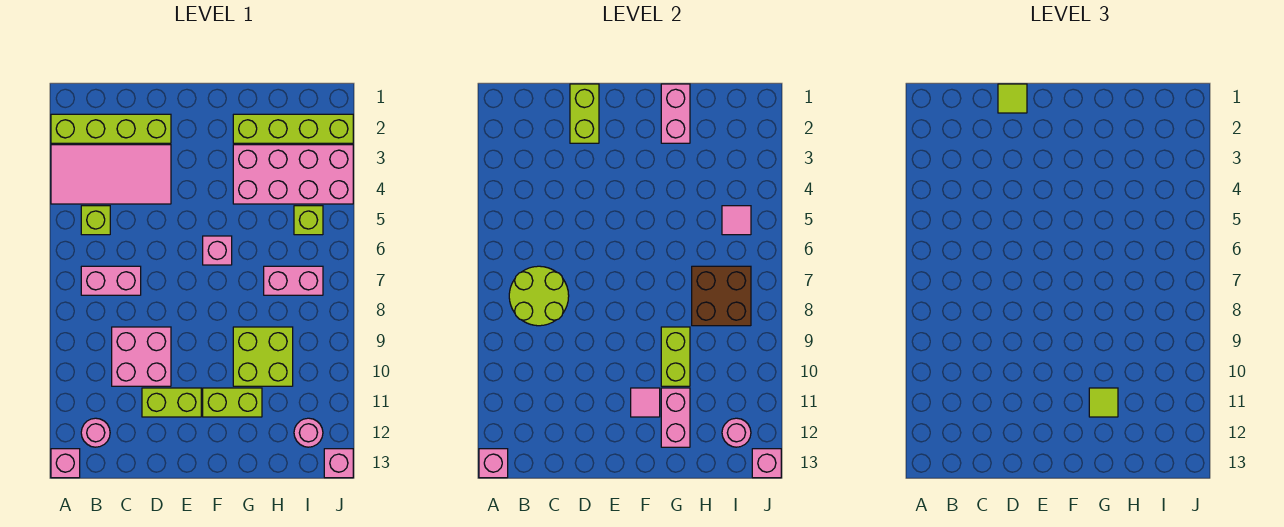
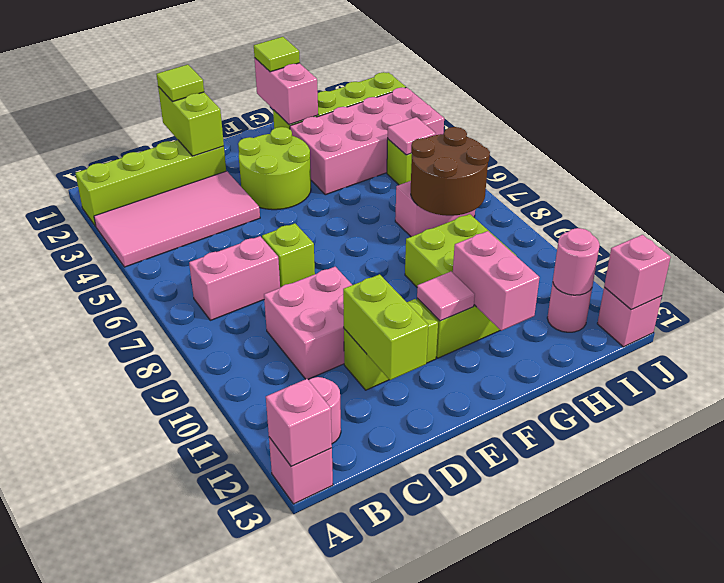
lime brick B5 level 1 -> lime brick D7 level 1
lime round brick B7:C8 level 2 -> lime round brick E3:F4 level 1
pink brick F6 level 1 -> none
lime brick G9:G10 level 2 -> lime brick D11:D12 level 2
lime tile G11 level 3 -> lime tile G1 level 3
brown brick H7:I8 level 2 -> brown round brick H7:I8 level 2

